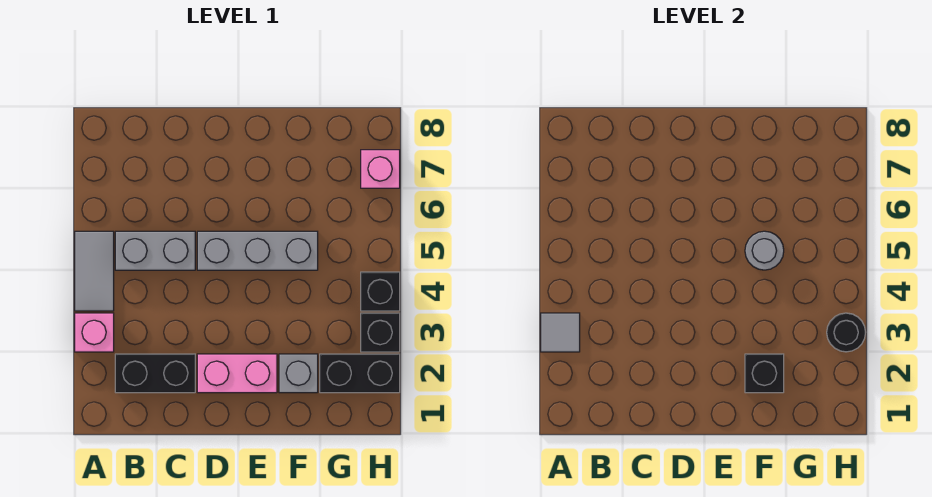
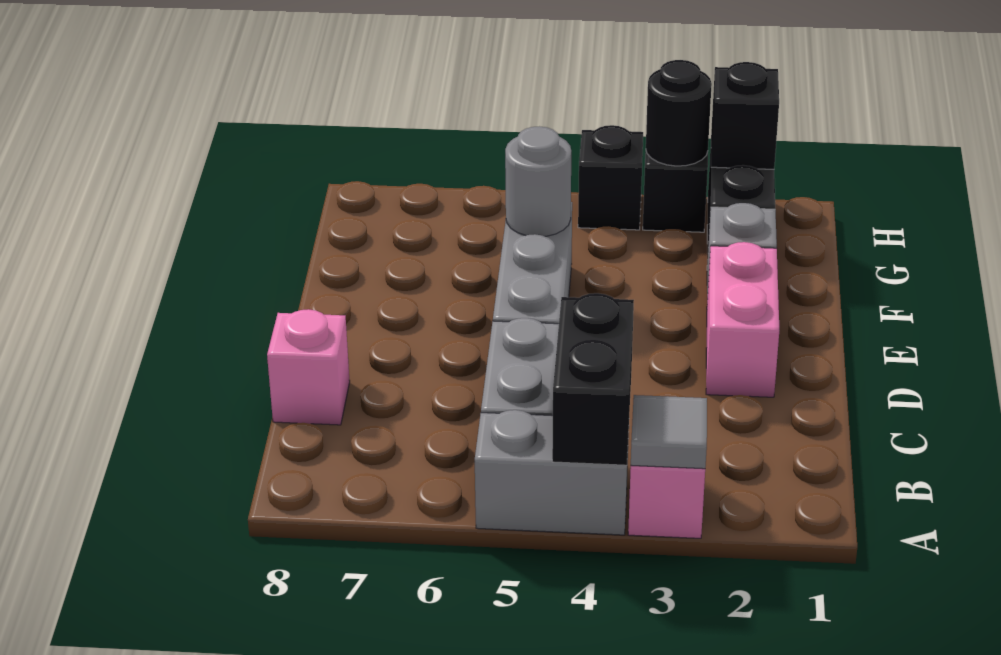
grey tile A4:A5 level 1 -> grey brick A4:A5 level 1
black brick B2:C2 level 1 -> black brick A4:B4 level 2
black brick F2 level 2 -> black brick H2 level 2
pink brick H7 level 1 -> pink brick C8 level 1

